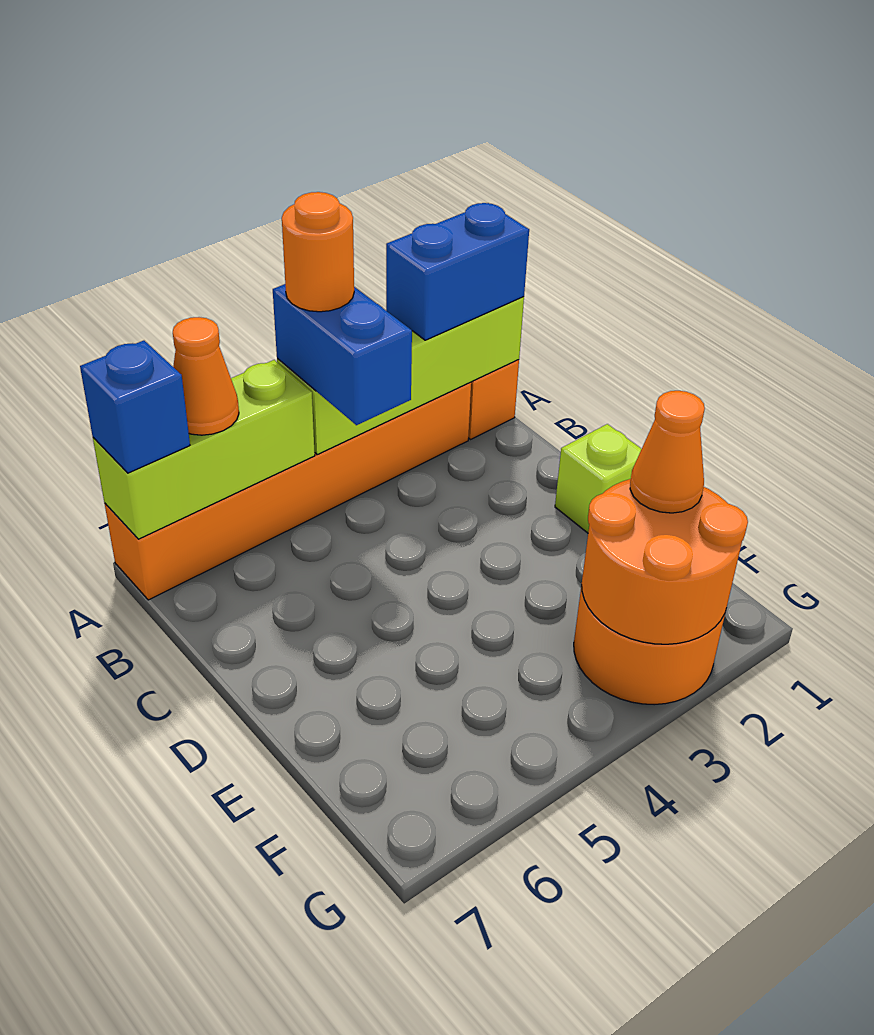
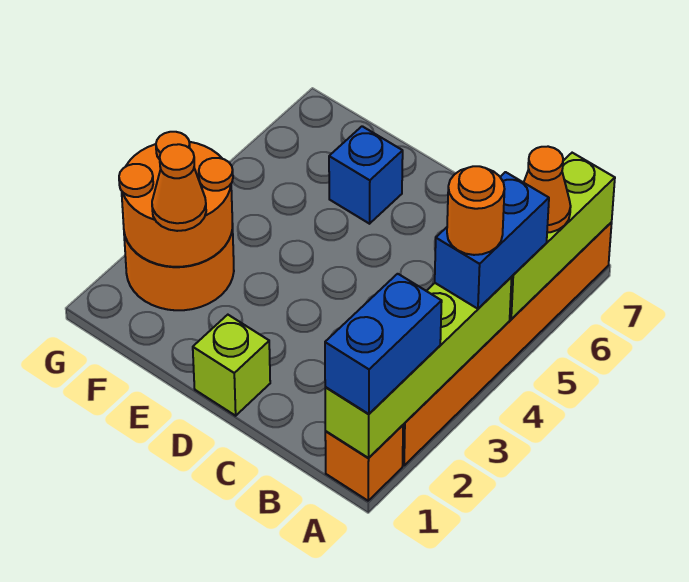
blue brick A4:B4 level 3 -> blue brick A4:A5 level 3
blue brick A7 level 3 -> blue brick E6 level 1

